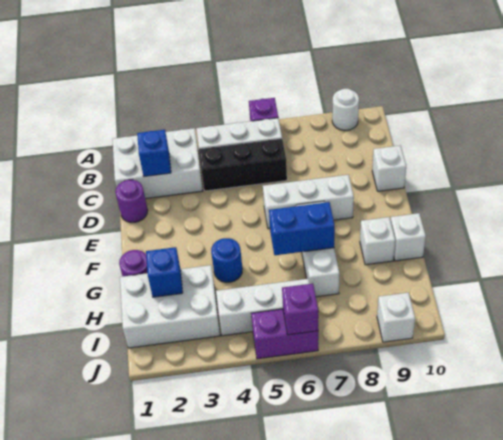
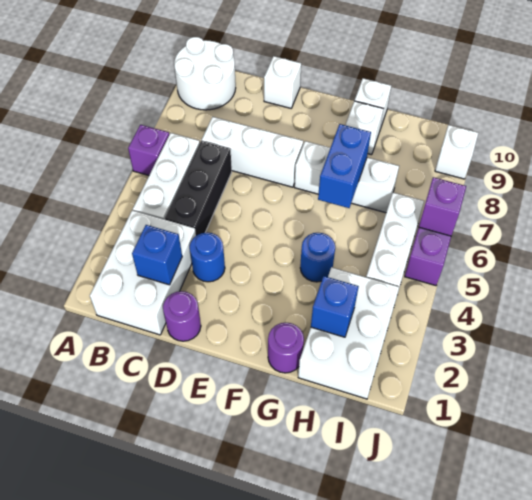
white round brick A9 level 1 -> white round brick A9:B10 level 1
none -> blue round brick D3 level 1
white brick E6:E8 level 1 -> white brick C7:E7 level 1

